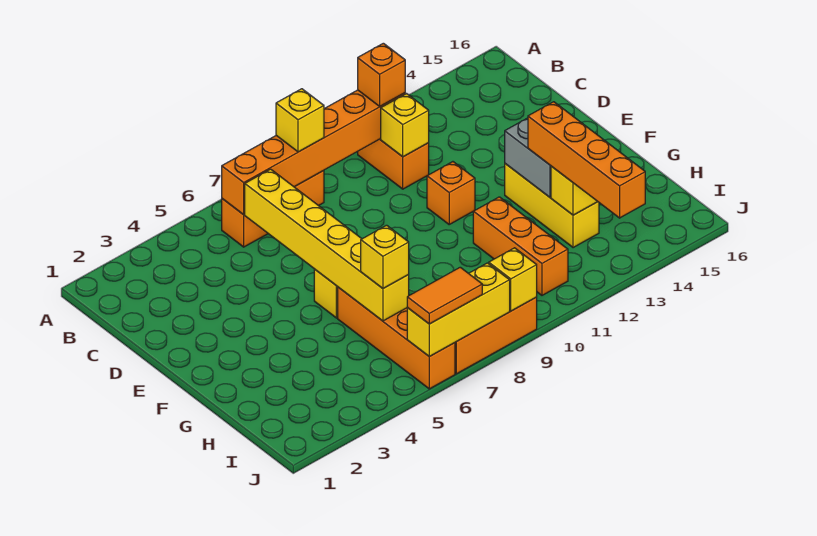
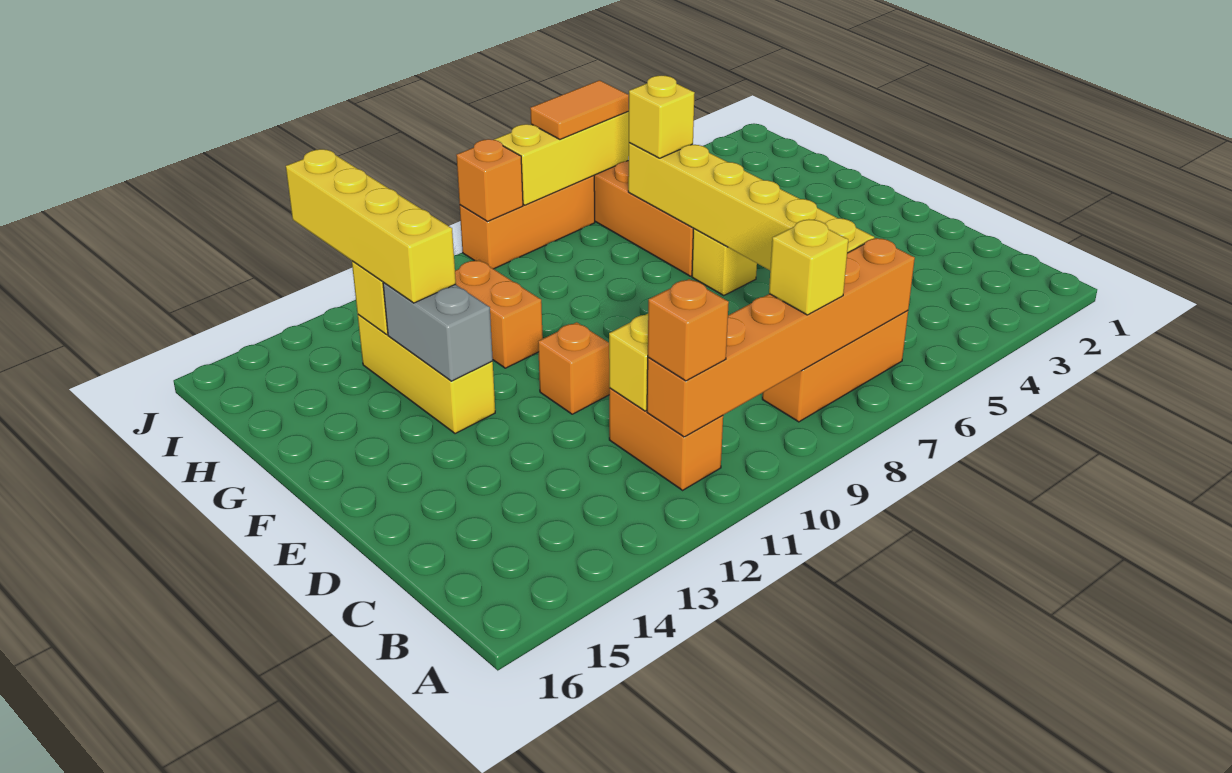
orange brick G11:I11 level 1 -> orange brick G11:H11 level 1
orange brick G13:J13 level 3 -> yellow brick G13:J13 level 3
yellow brick J9 level 2 -> orange brick J9 level 2

